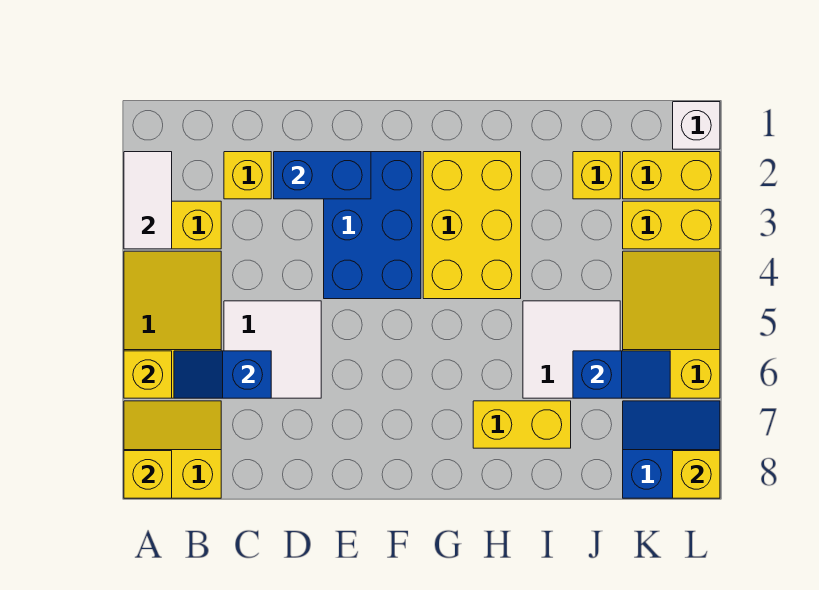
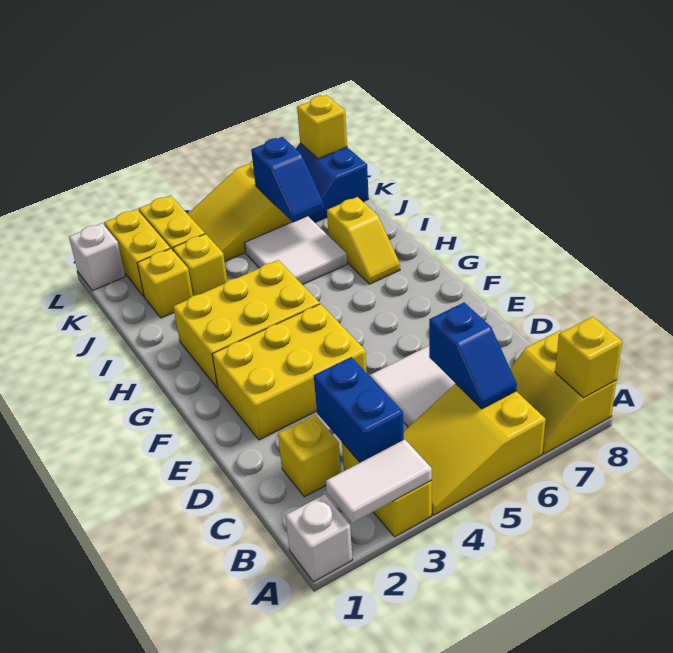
none -> white brick A1 level 1
yellow brick A6 level 2 -> yellow brick J3 level 1
blue brick D2:E2 level 2 -> blue brick B3:C3 level 2
blue brick E2:F4 level 1 -> yellow brick E2:F4 level 1
yellow brick H7:I7 level 1 -> yellow slope H7:I7 level 1 top I
blue slope J6:K6 level 2 top J -> blue slope J6:K6 level 2 top K

